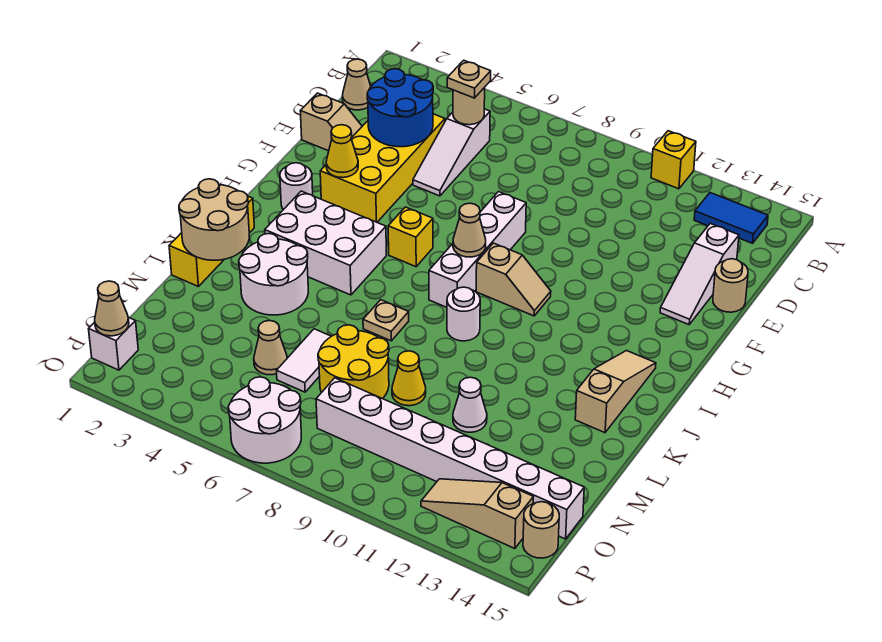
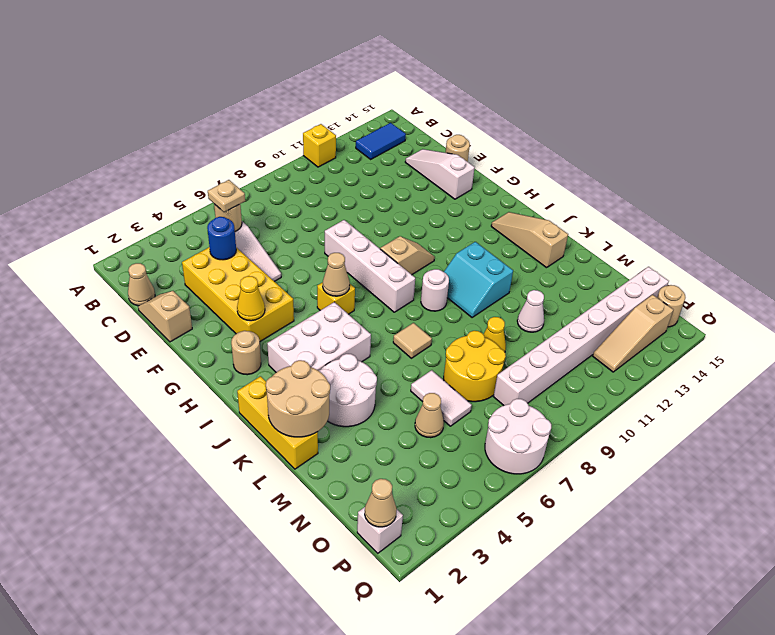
blue round brick D3:E4 level 2 -> blue round brick D4 level 2
white slope D14:F14 level 1 top D -> white slope D14:F14 level 1 top F
tan slope E1:E2 level 1 top 1 -> tan slope D1:E1 level 1 top E
white round brick H2 level 1 -> tan round brick H2 level 1
tan cone H8 level 2 -> tan cone H6 level 2
none -> cyan slope J10:K11 level 1 top 11
tan plate K7 level 1 -> tan tile K7 level 1

